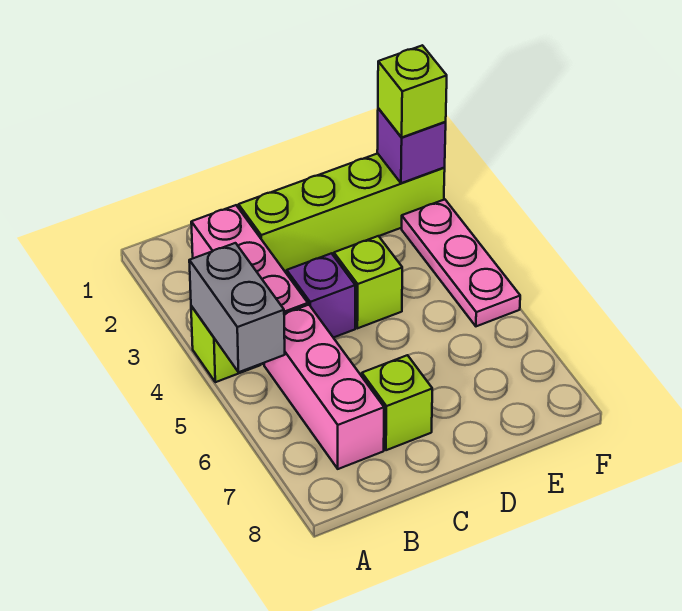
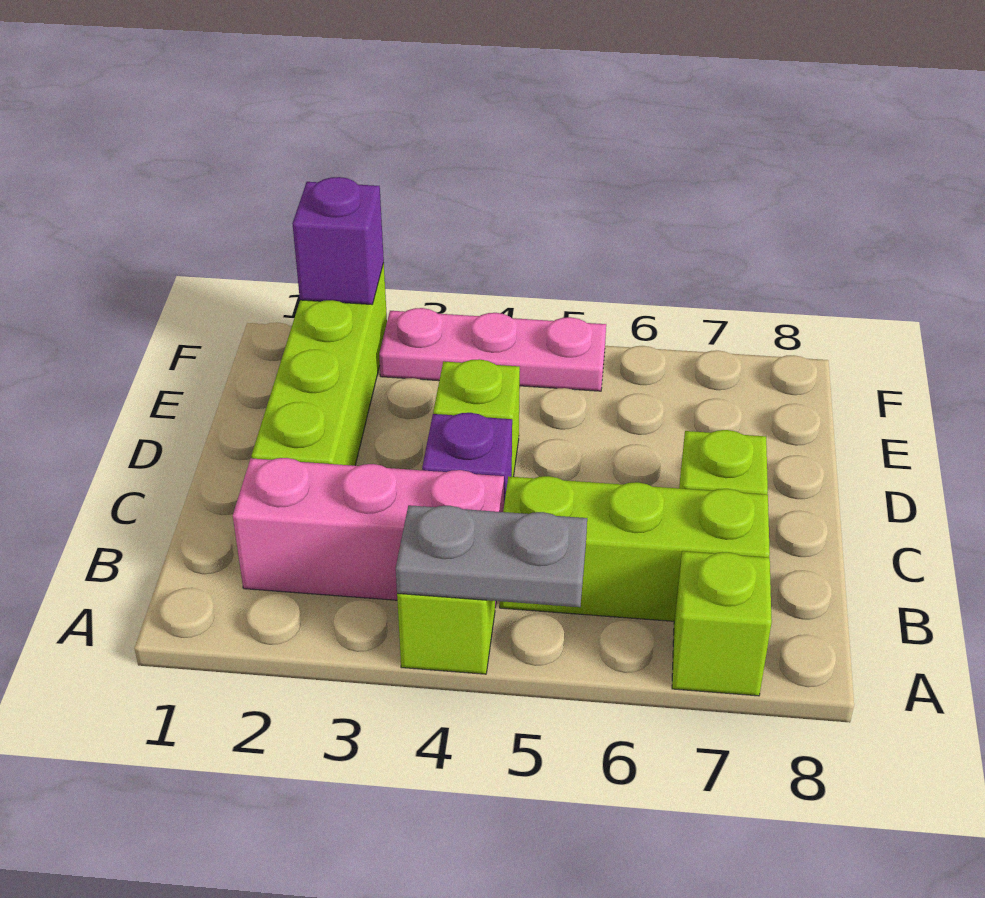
grey brick A4:A5 level 2 -> grey plate A4:A5 level 2
pink brick B5:B7 level 1 -> lime brick B5:B7 level 1
lime brick F2 level 3 -> lime brick A7 level 1

